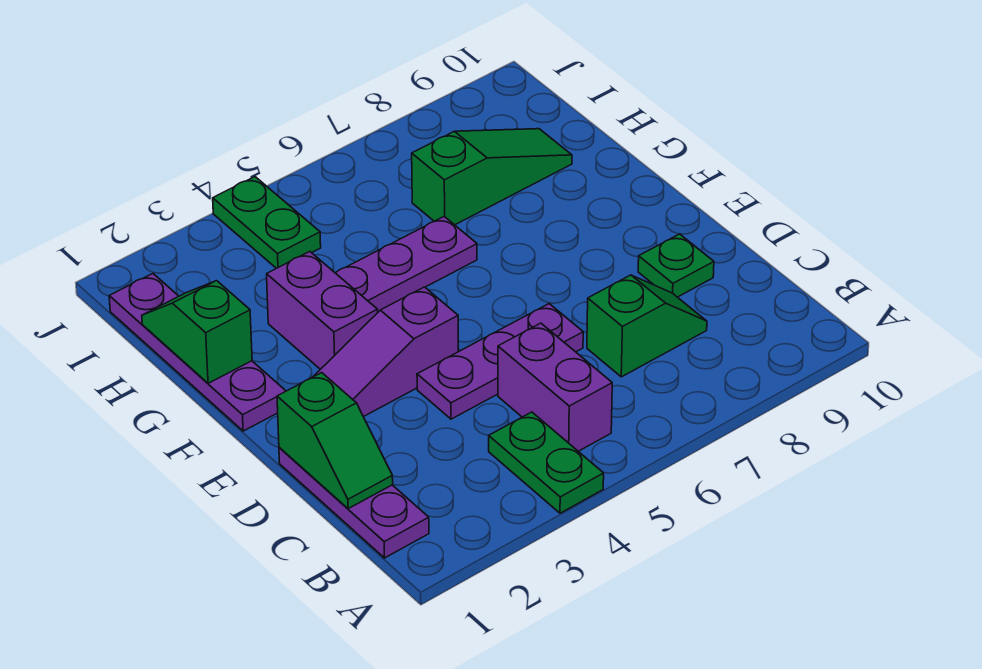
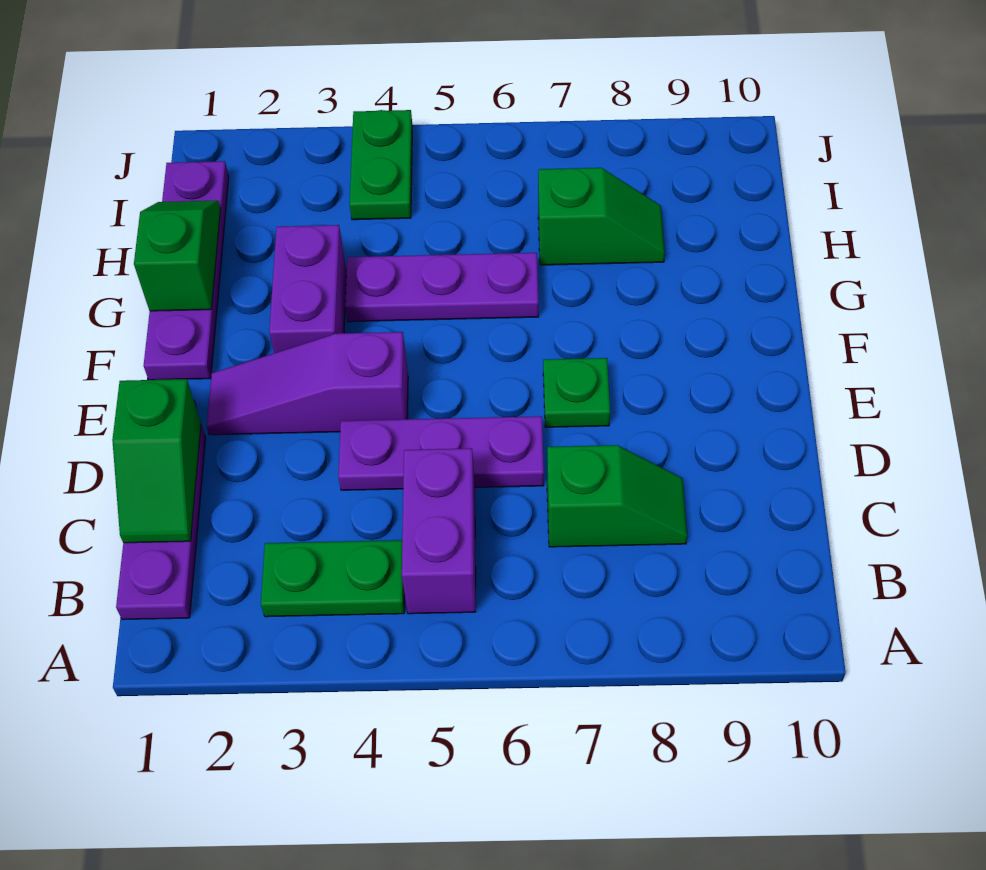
green plate A4:B4 level 1 -> green plate B3:B4 level 1
green plate D9 level 1 -> green plate E7 level 1
green slope H7:H9 level 1 top 7 -> green slope H7:H8 level 1 top 7

